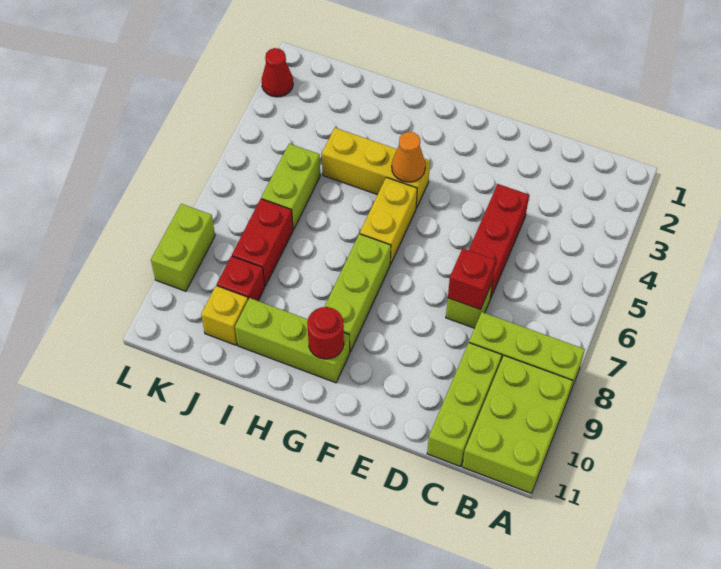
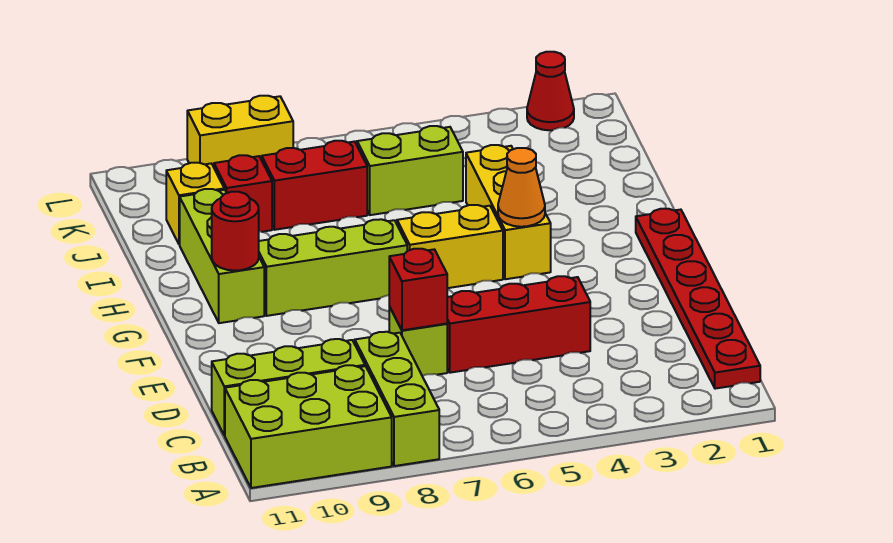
none -> red plate B1:G1 level 1
lime brick L8:L9 level 1 -> yellow brick L8:L9 level 1

